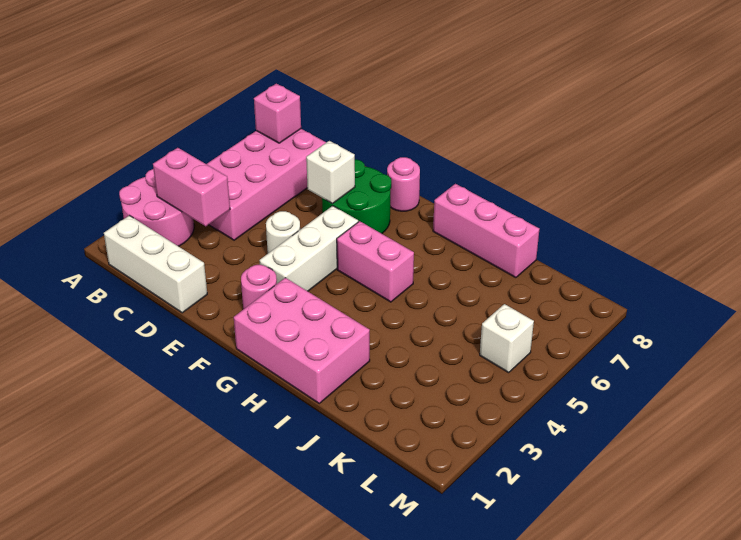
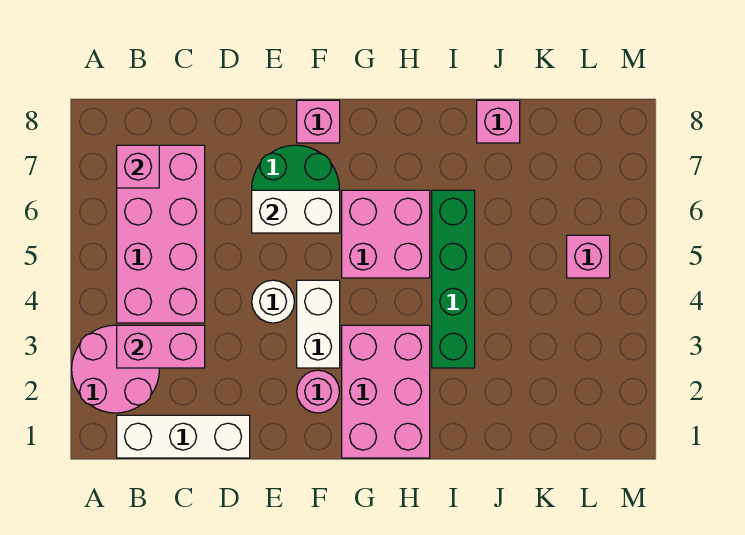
white brick E6 level 2 -> white brick E6:F6 level 2
white brick F3:F5 level 1 -> white brick F3:F4 level 1
pink round brick F8 level 1 -> pink brick F8 level 1
pink brick G1:I2 level 1 -> pink brick G1:H3 level 1
pink brick G5:H5 level 1 -> pink brick G5:H6 level 1
pink brick H8:J8 level 1 -> pink brick J8 level 1
none -> green brick I3:I6 level 1
white brick L5 level 1 -> pink brick L5 level 1

